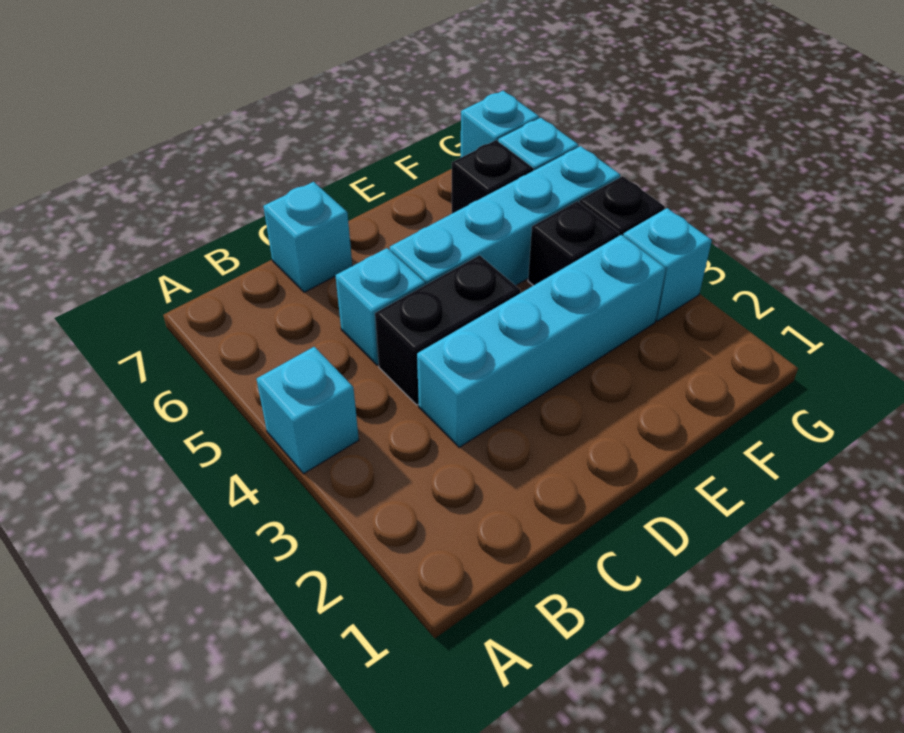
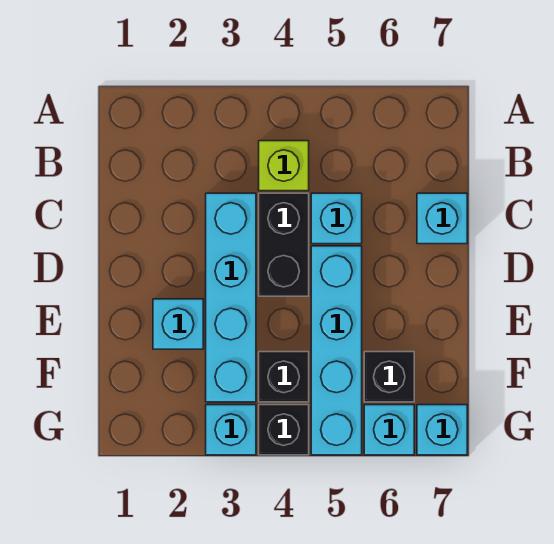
cyan brick A4 level 1 -> cyan brick E2 level 1
none -> lime brick B4 level 1

